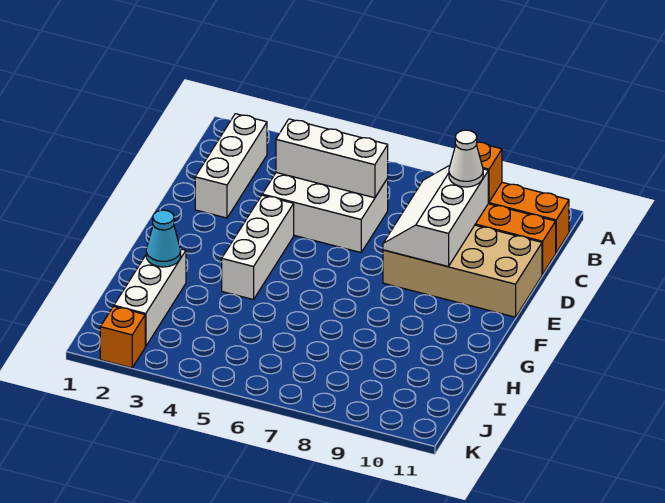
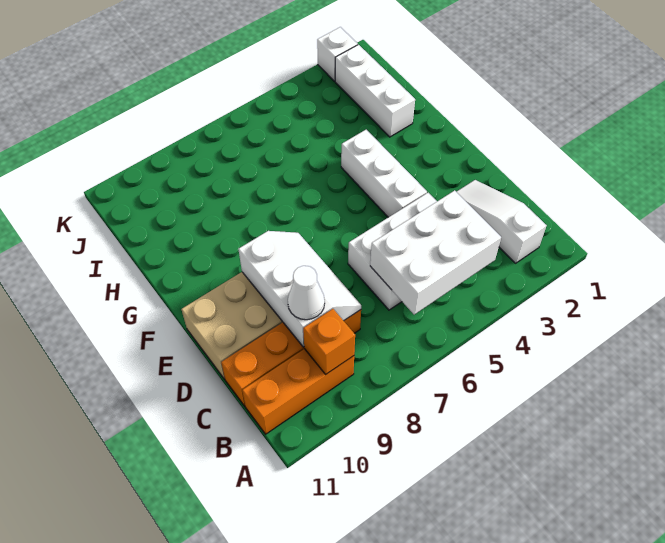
white brick B2:D2 level 1 -> white slope B2:D2 level 1 top B
white brick C4:C6 level 2 -> white brick B4:C6 level 2
cyan cone H2 level 2 -> none
orange brick K2 level 1 -> white brick K2 level 1

